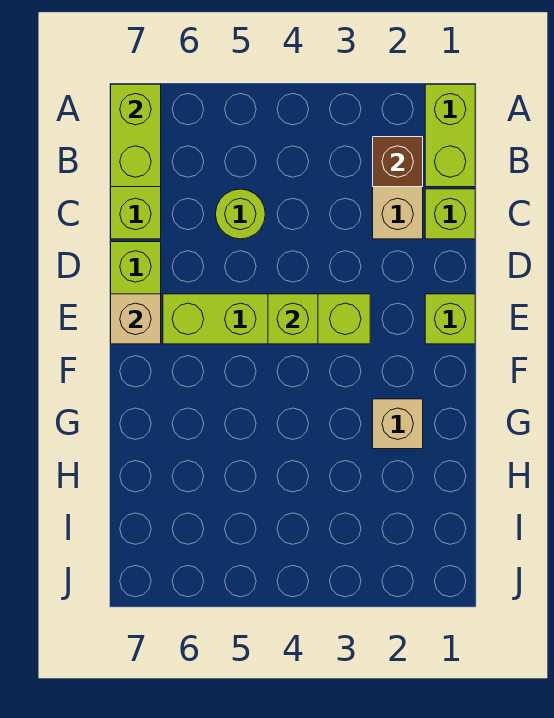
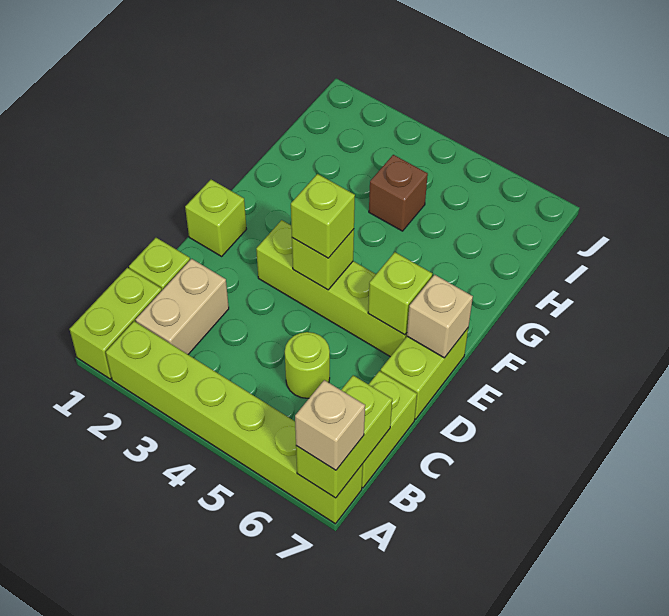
none -> lime brick A2:A7 level 1
brown brick B2 level 2 -> brown brick H4 level 1
none -> lime brick E4 level 3
none -> lime brick E6 level 2
tan brick G2 level 1 -> tan brick A7 level 3

